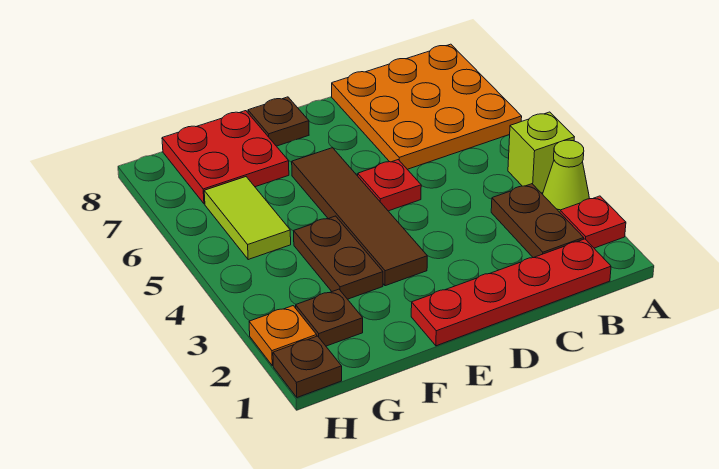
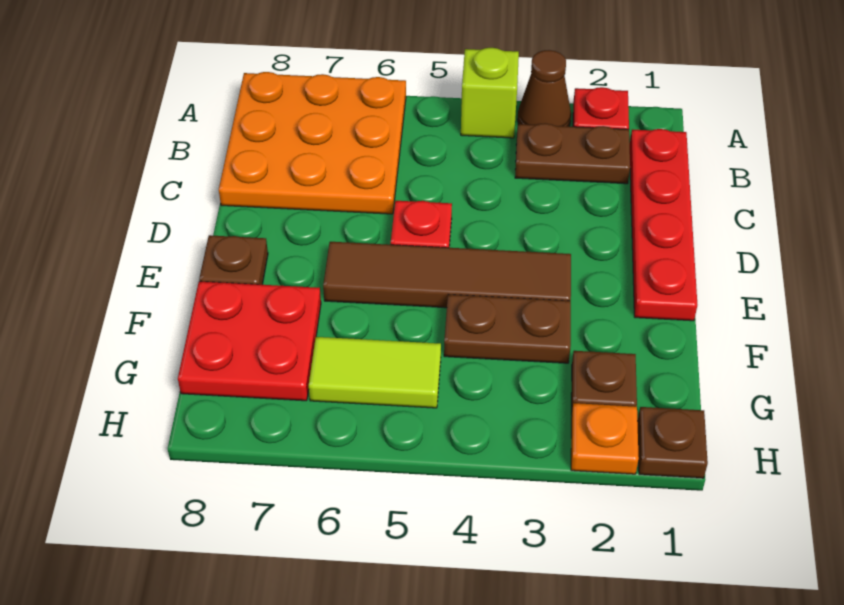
lime cone A3 level 1 -> brown cone A3 level 1

